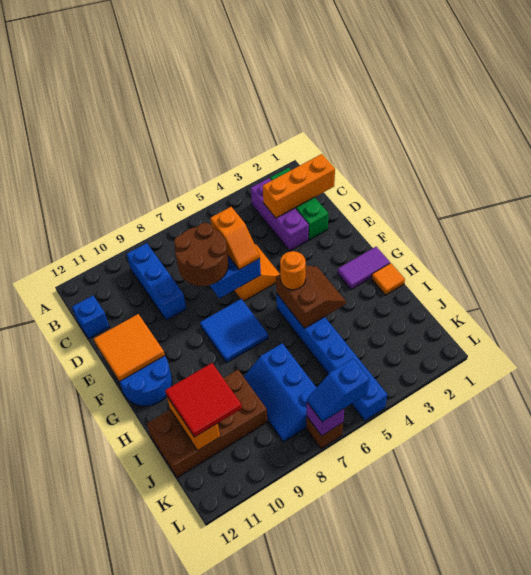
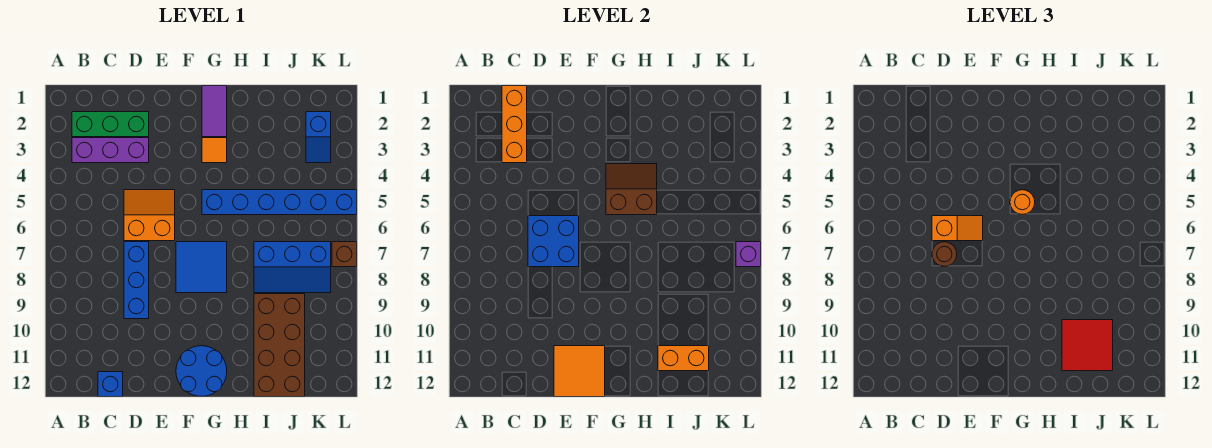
blue brick B9:D9 level 1 -> blue brick D7:D9 level 1
brown round brick D7:E8 level 3 -> brown round brick D7 level 3
orange tile H1 level 1 -> orange tile G3 level 1
blue slope L6:L7 level 3 top 6 -> blue slope K2:K3 level 1 top 2

